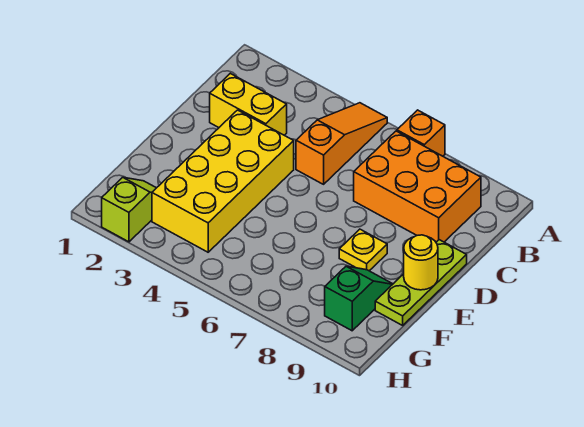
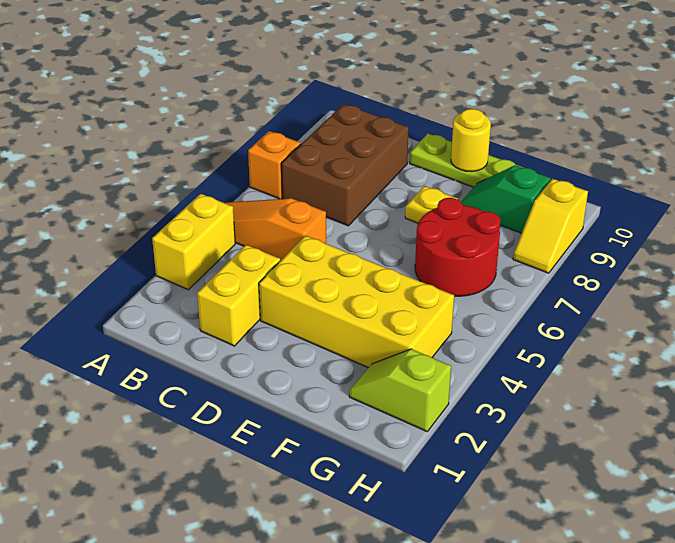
none -> yellow brick A3:A4 level 1
orange brick B7:C9 level 1 -> brown brick B7:C9 level 1
none -> red round brick F6:G7 level 1
none -> yellow slope H8:H9 level 1 top 9

